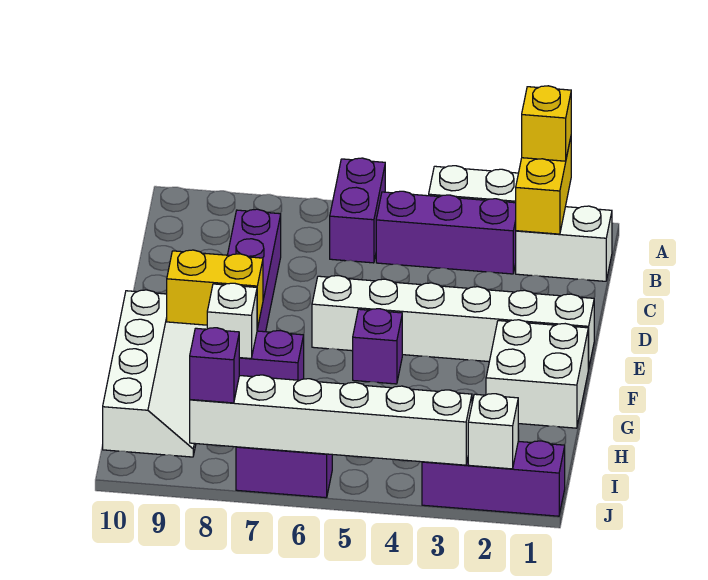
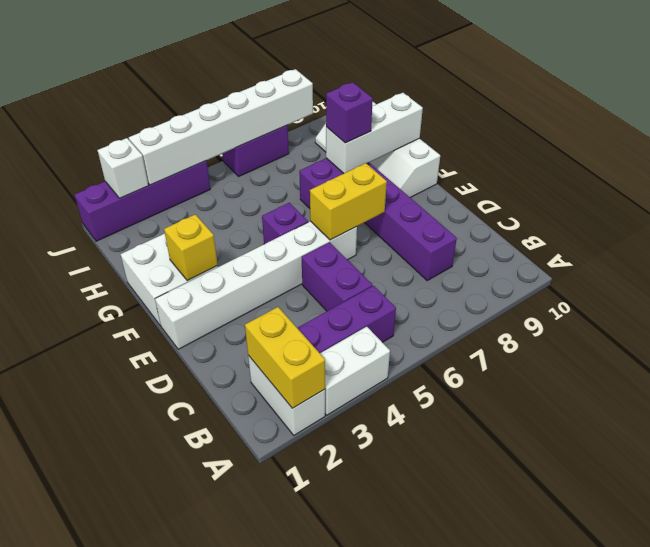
yellow brick A2 level 3 -> yellow brick F2 level 2
purple brick A6:B6 level 1 -> purple brick C5:D5 level 1
white brick B1:B2 level 1 -> white brick A2:B2 level 1
yellow brick F8:F9 level 2 -> yellow brick E6:E7 level 2
white brick G8 level 2 -> white brick G8:G10 level 2
purple brick J1:J3 level 1 -> purple brick J1:J4 level 1
purple brick J8 level 3 -> purple brick G8 level 3

